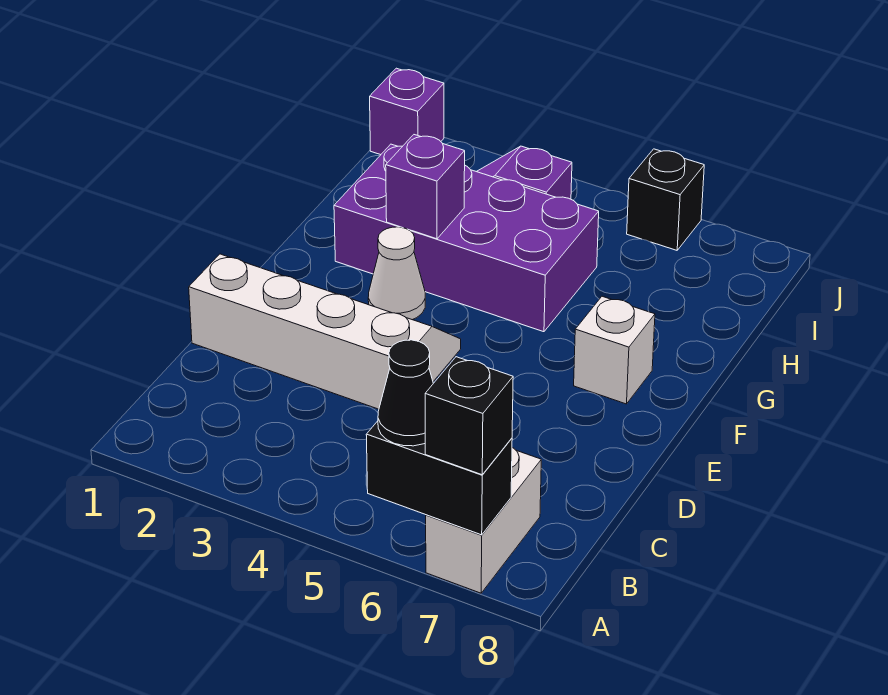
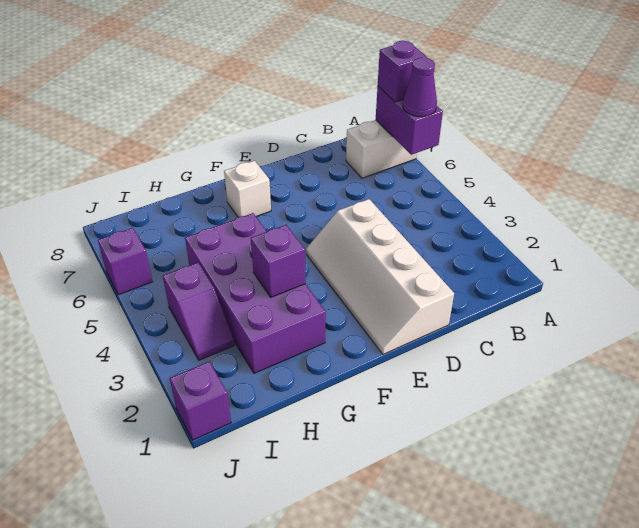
black brick A6:A7 level 2 -> purple brick A6:A7 level 2
black cone A6 level 3 -> purple cone A6 level 3
black brick A7 level 3 -> purple brick A7 level 3
white cone F3 level 1 -> none
black brick J6 level 1 -> purple brick J6 level 1

